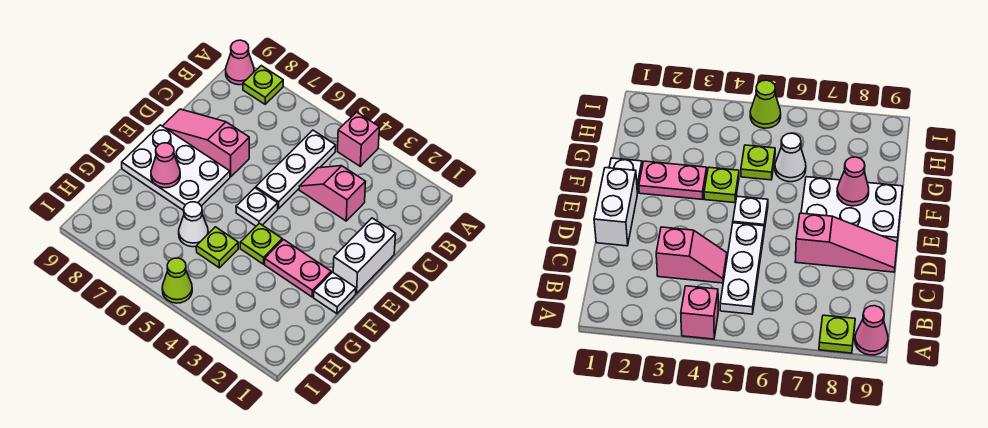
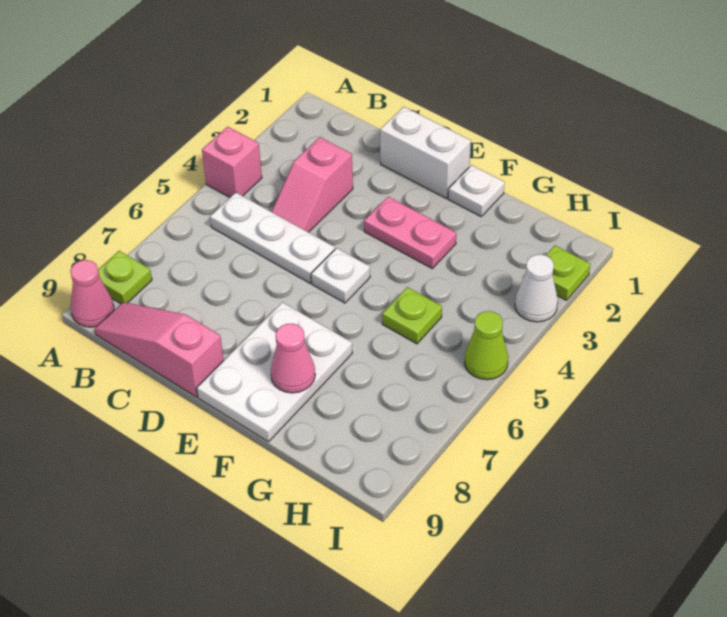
pink slope D7:D9 level 1 top 7 -> pink slope B9:D9 level 1 top D
pink plate F2:F3 level 1 -> pink plate E3:F3 level 1
lime plate F4 level 1 -> lime plate I2 level 1
white cone G6 level 1 -> white cone I3 level 1

